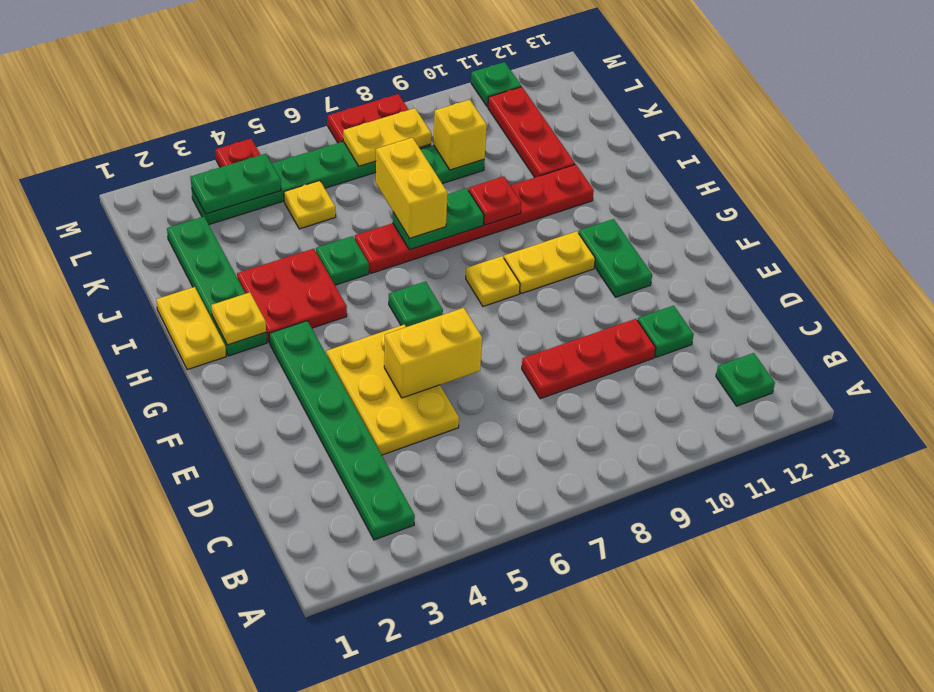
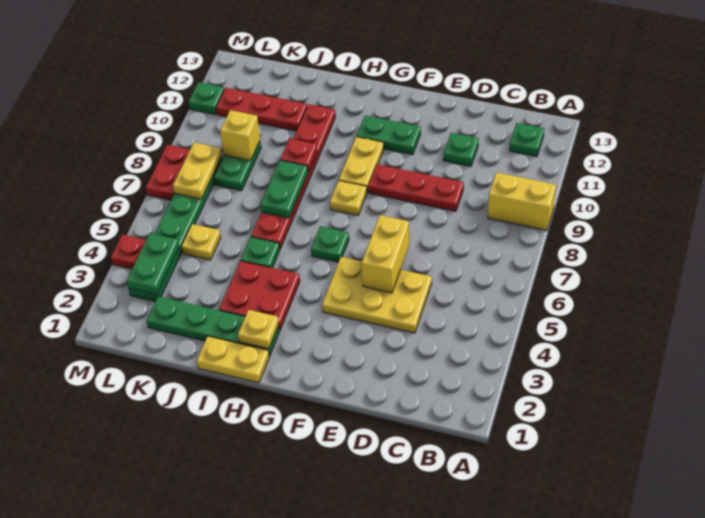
green plate B3:G3 level 1 -> none
red plate D8:D10 level 1 -> red plate D9:F9 level 1
yellow brick I7:J7 level 3 -> yellow brick A9:B9 level 1

